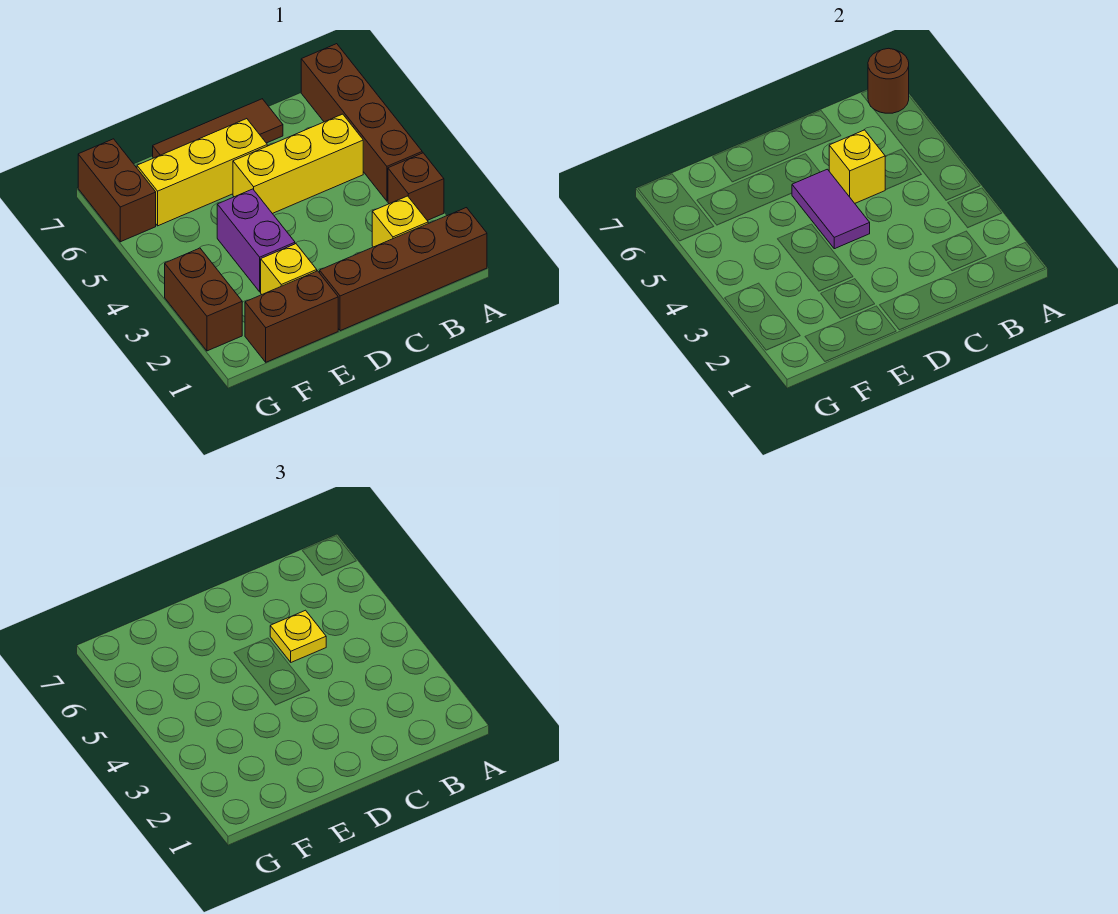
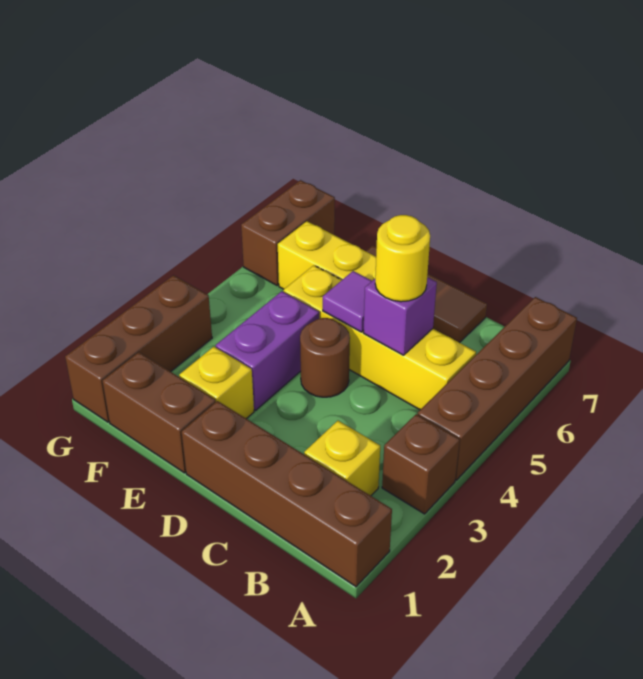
brown round brick A7 level 2 -> brown round brick D4 level 1
yellow brick B5:D5 level 1 -> yellow brick B5:E5 level 1
yellow brick C5 level 2 -> purple brick C5 level 2
yellow plate C5 level 3 -> yellow round brick C5 level 3
purple tile D4:D5 level 2 -> purple tile D5 level 2
brown brick G2:G3 level 1 -> brown brick G1:G3 level 1

